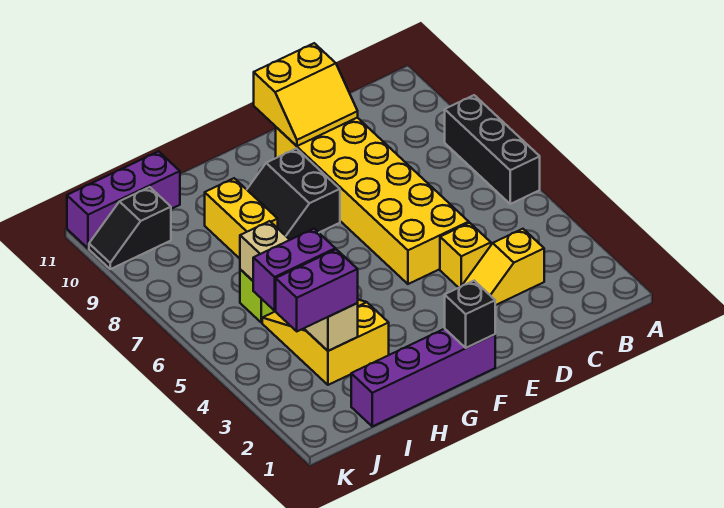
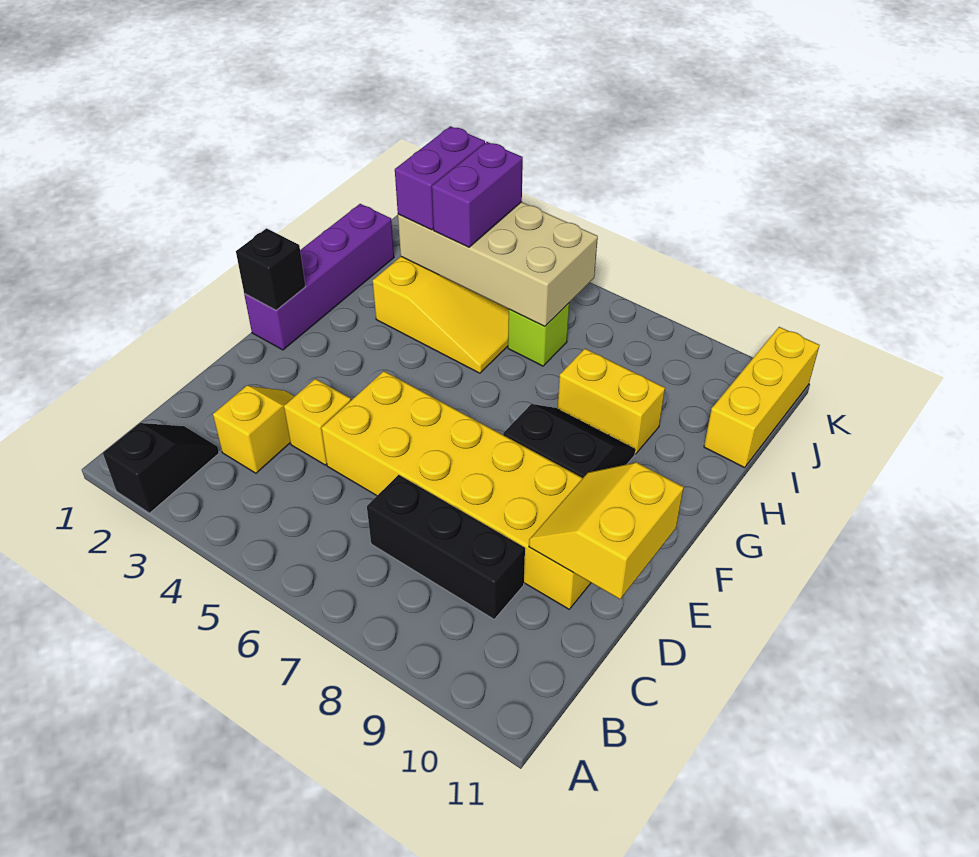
black brick A6:A8 level 1 -> black brick C7:C9 level 1
tan brick I3:I6 level 2 -> tan brick I3:J6 level 2
purple brick I11:K11 level 1 -> yellow brick I11:K11 level 1
black slope J10:K10 level 1 top J -> black slope A2:B2 level 1 top A

